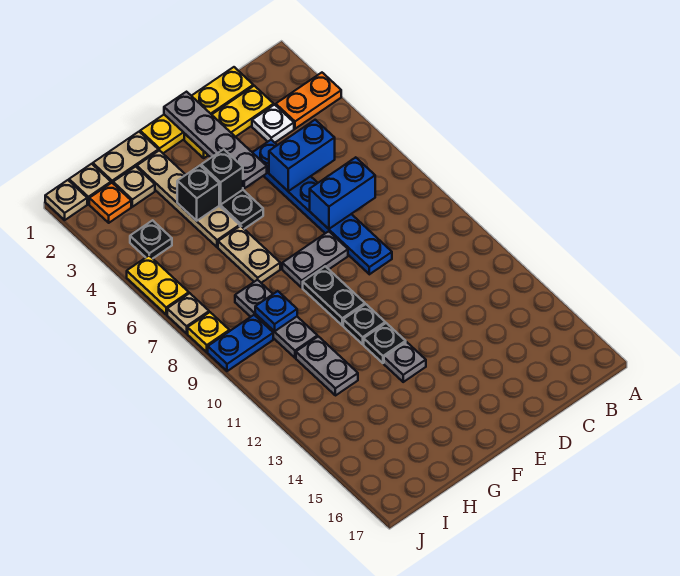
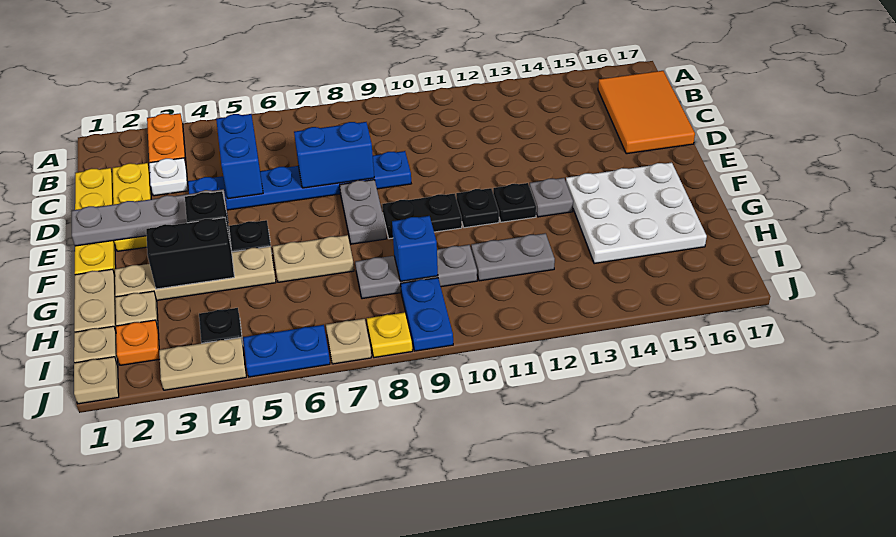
none -> orange tile B16:D17 level 1
blue brick C7:D7 level 2 -> blue brick D7:D8 level 2
none -> white plate F14:H16 level 1
black brick G4 level 2 -> black brick G3:G4 level 2
blue plate H9 level 2 -> blue brick H9 level 2
none -> tan plate J3:J4 level 1
yellow plate J5:J6 level 1 -> blue plate J5:J6 level 1

